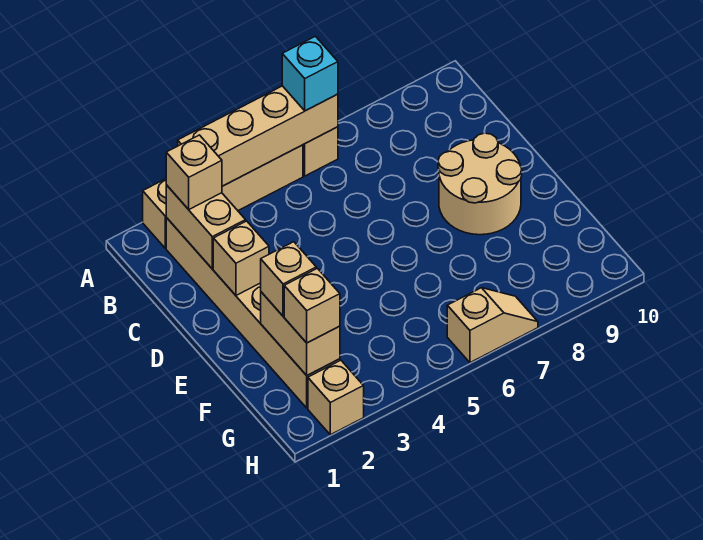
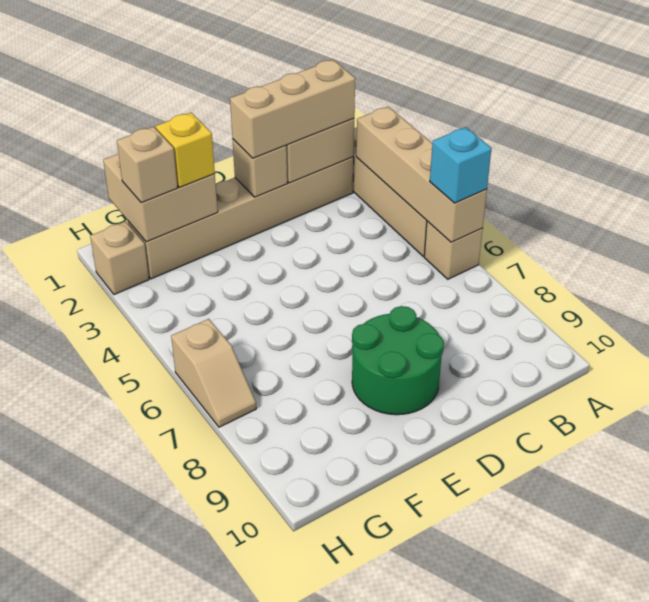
tan brick B2 level 3 -> tan brick B2:D2 level 3
tan round brick D8:E9 level 1 -> green round brick D8:E9 level 1
tan brick F2:G2 level 2 -> tan brick F1:G2 level 2
tan brick F2 level 3 -> yellow brick F2 level 3

